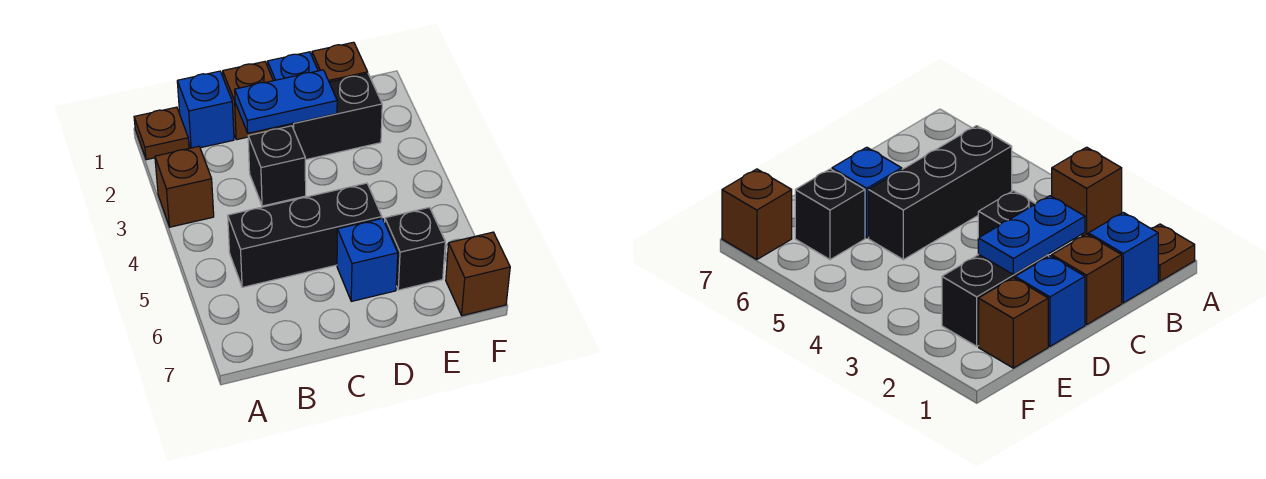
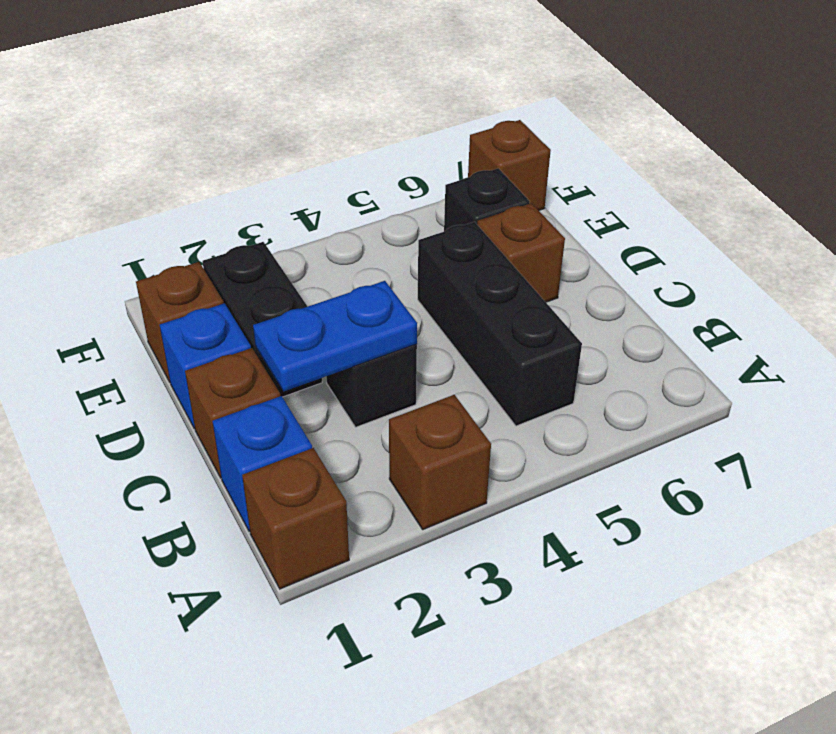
brown plate A1 level 1 -> brown brick A1 level 1
blue plate C2:D2 level 2 -> blue plate C2:C3 level 2
blue brick D6 level 1 -> brown brick D6 level 1

